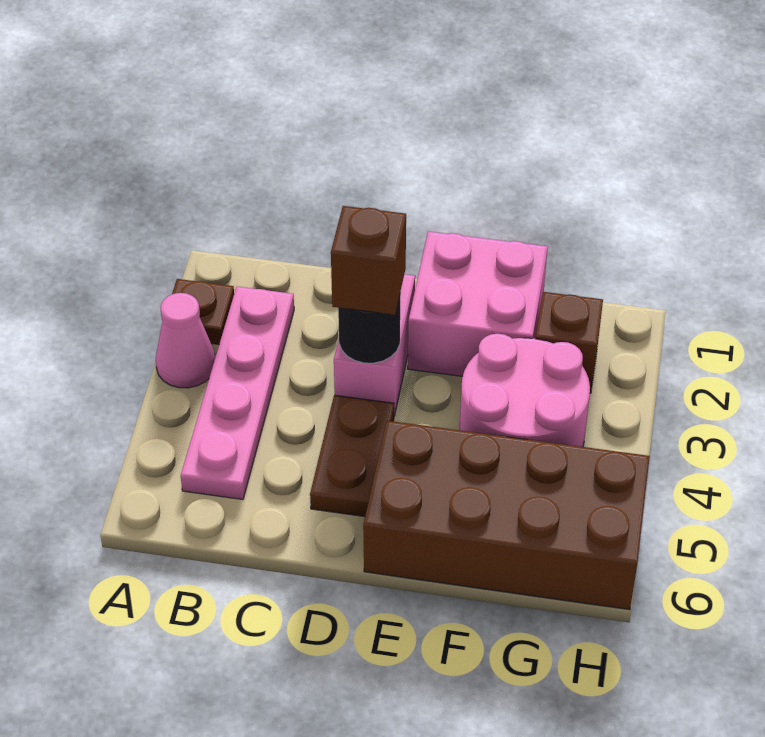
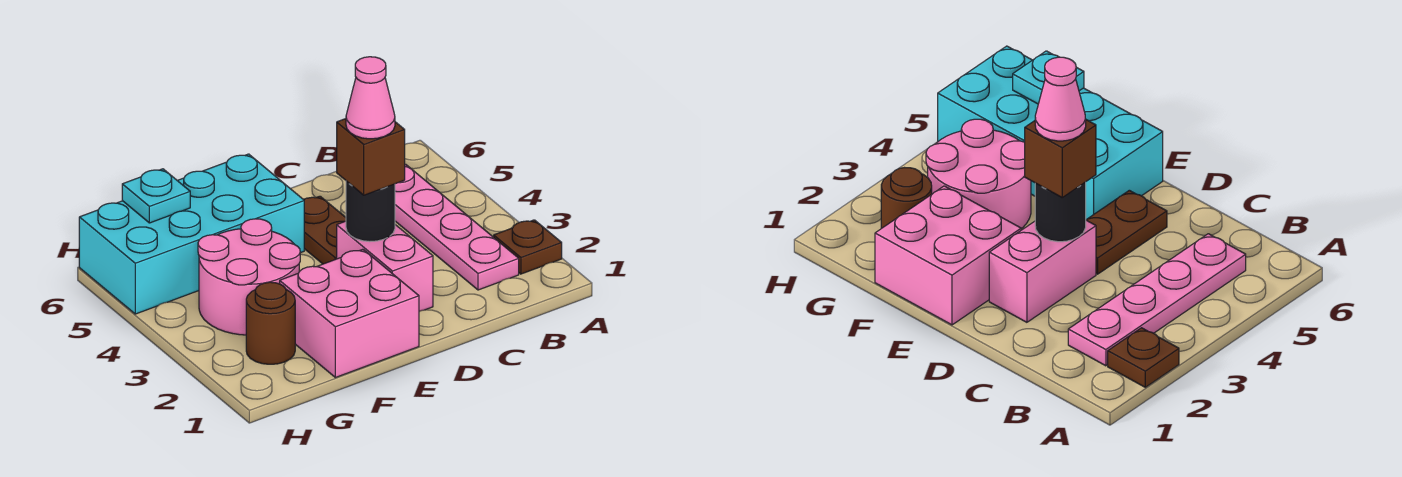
pink cone A3 level 1 -> pink cone D3 level 4
brown brick E5:H6 level 1 -> cyan brick E5:H6 level 1
brown brick G2 level 1 -> brown round brick G2 level 1
none -> cyan plate G6 level 2

